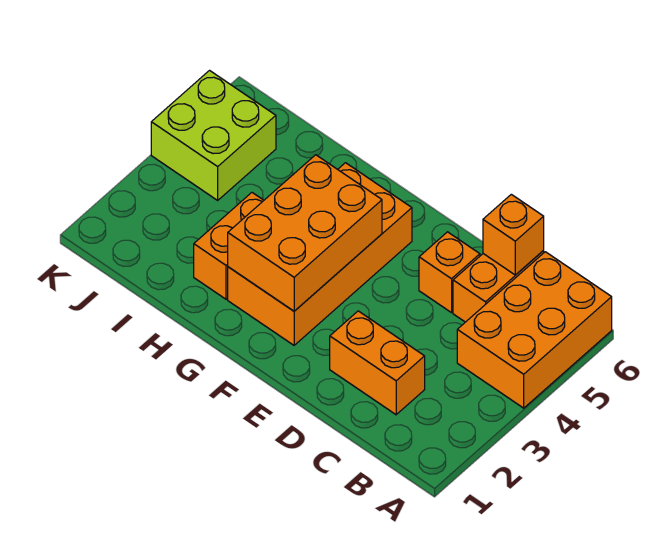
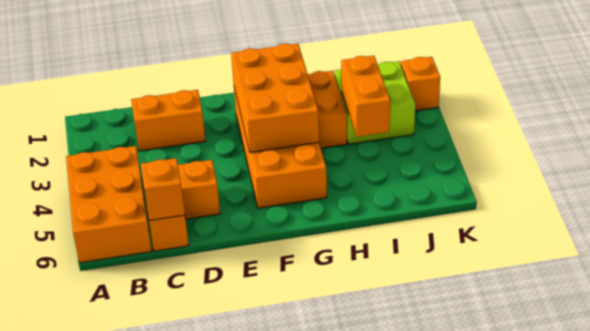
none -> orange brick I3:I4 level 2
lime brick J4:K5 level 1 -> lime brick I2:J3 level 1
none -> orange brick K2 level 1

